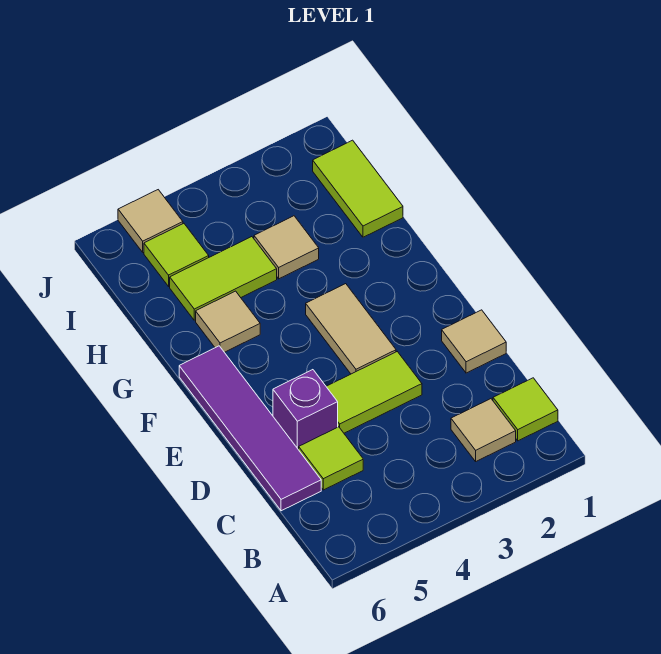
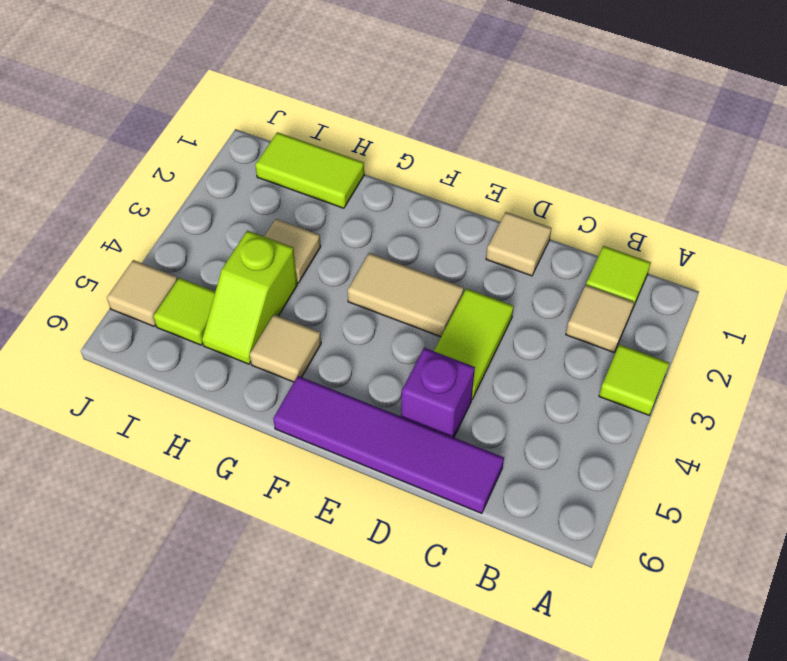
lime tile C5 level 1 -> lime tile A3 level 1
lime tile H4:H5 level 1 -> lime slope H4:H5 level 1 top 4

